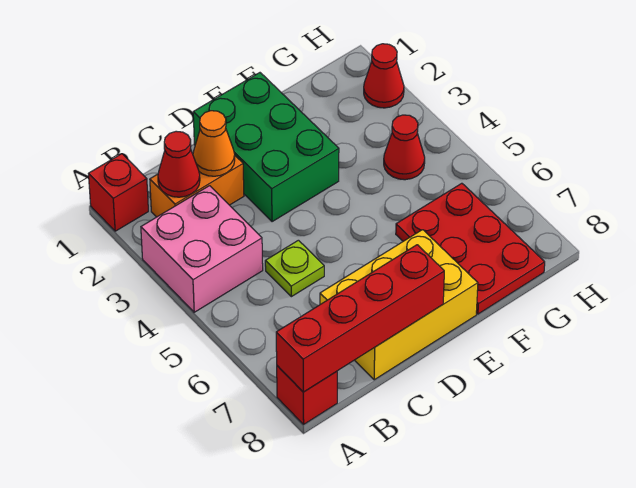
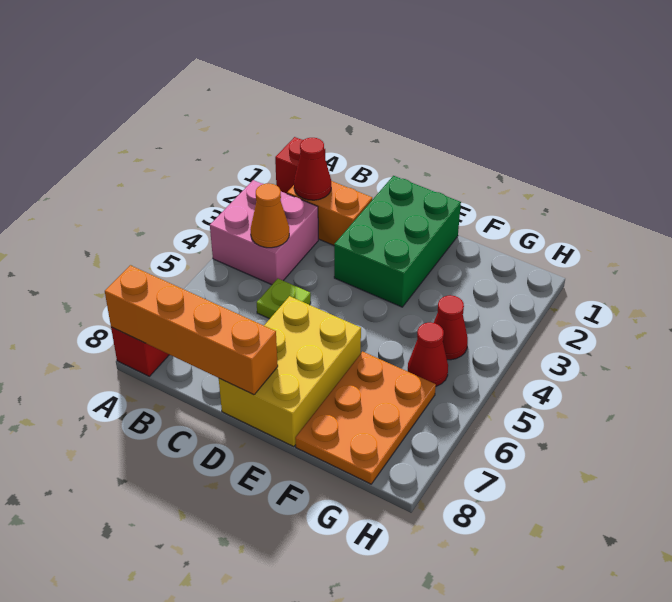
red brick A8:D8 level 2 -> orange brick A8:D8 level 2
orange cone C2 level 2 -> orange cone B4 level 2
yellow brick C7:E8 level 1 -> yellow brick D6:E8 level 1
red plate F6:G8 level 1 -> orange plate F6:G8 level 1
red cone H2 level 1 -> red cone G5 level 1

